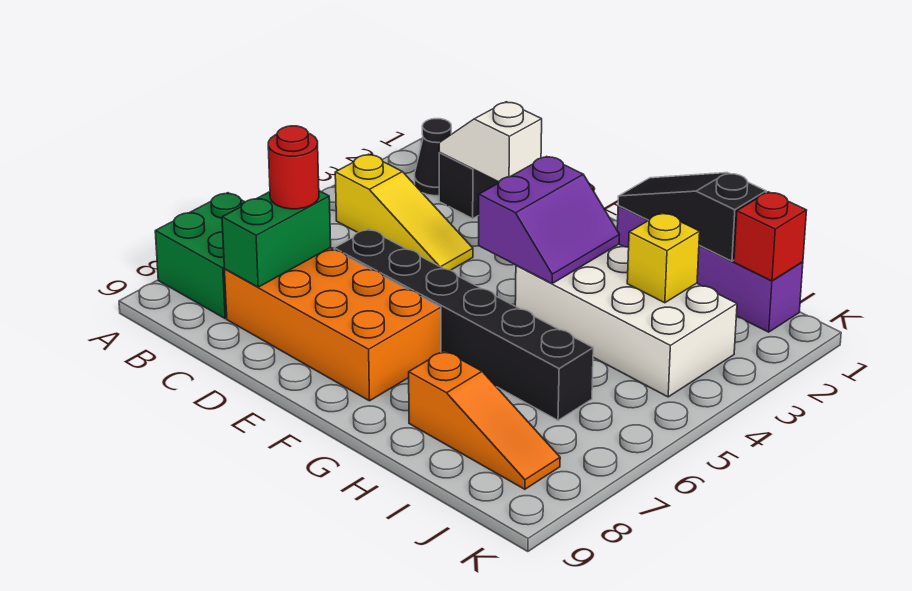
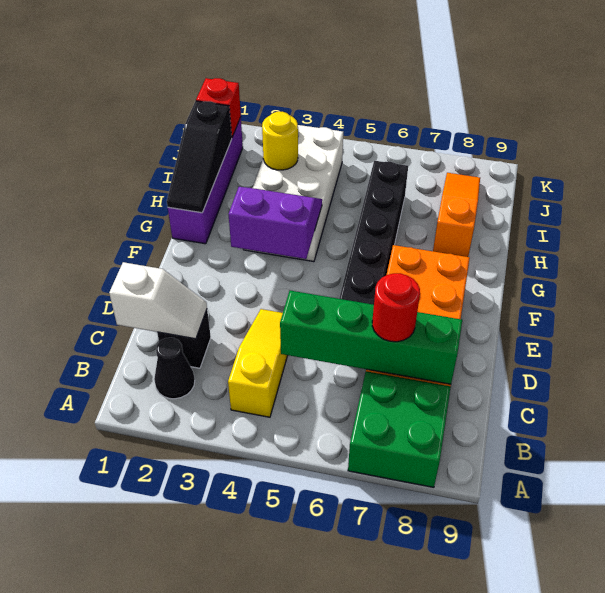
white slope C2:D2 level 2 top D -> white slope C1:C2 level 2 top 1
green brick C7:C8 level 2 -> green brick C5:C8 level 2
yellow brick I3 level 2 -> yellow round brick I3 level 2

